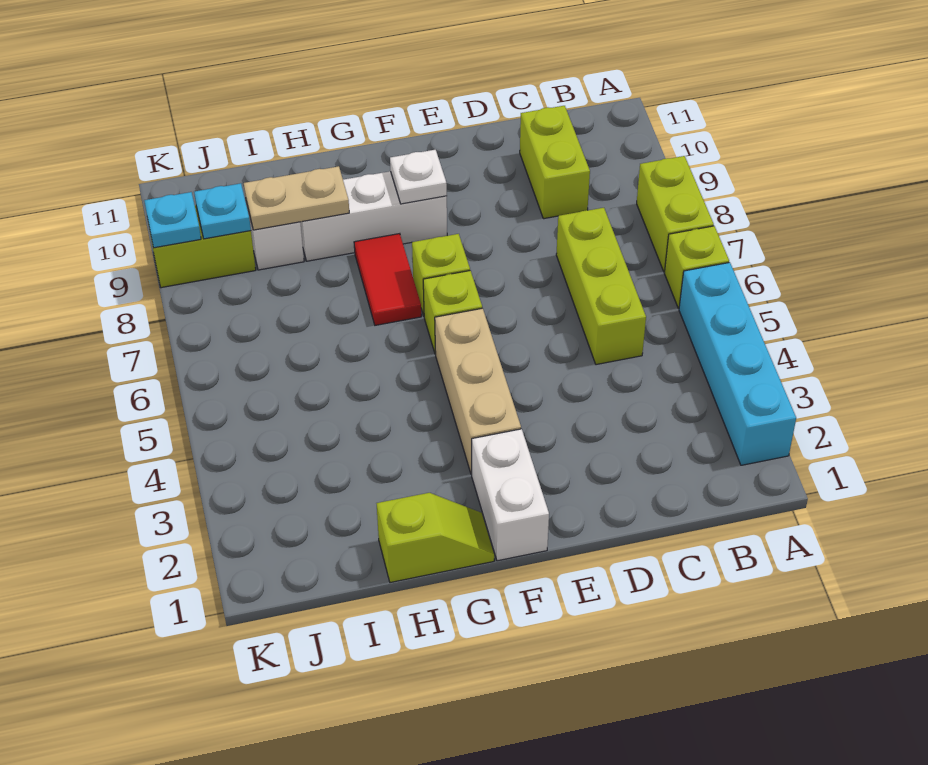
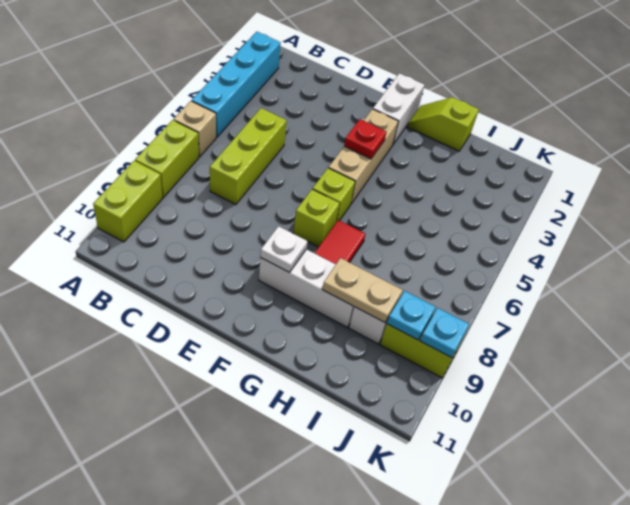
lime brick A6 level 1 -> tan brick A6 level 1
lime brick C9:C10 level 1 -> lime brick A9:A10 level 1
none -> red plate F4 level 2

